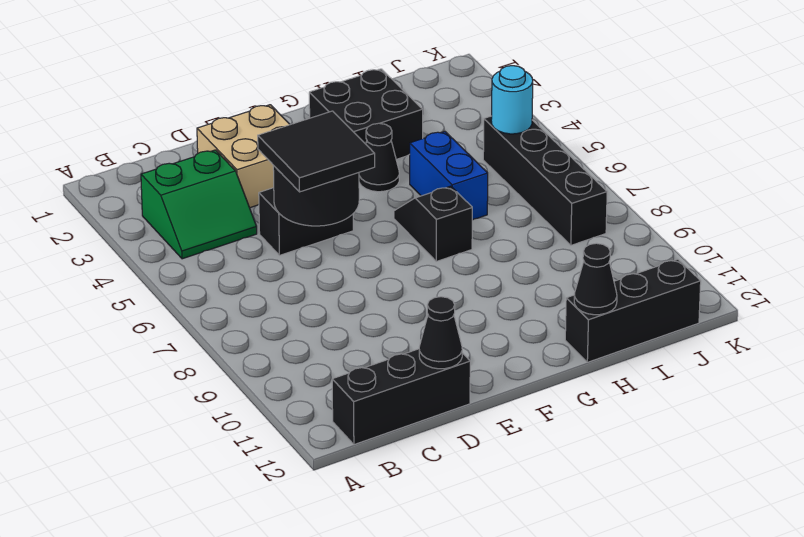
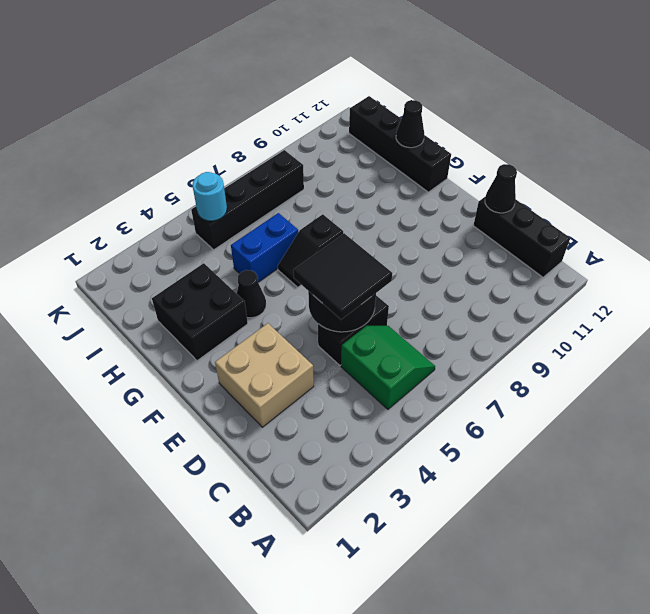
green slope B3:C4 level 1 top 3 -> green slope B5:C6 level 1 top 5
black brick D5:E5 level 1 -> black brick D5:D6 level 1
black brick H12:J12 level 1 -> black brick G12:J12 level 1

